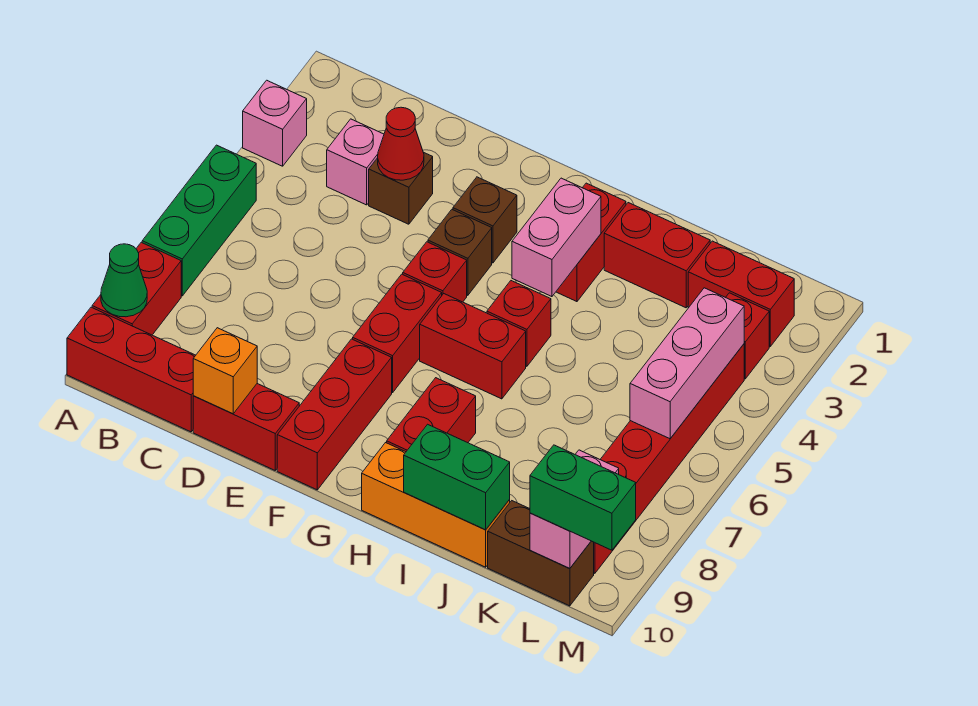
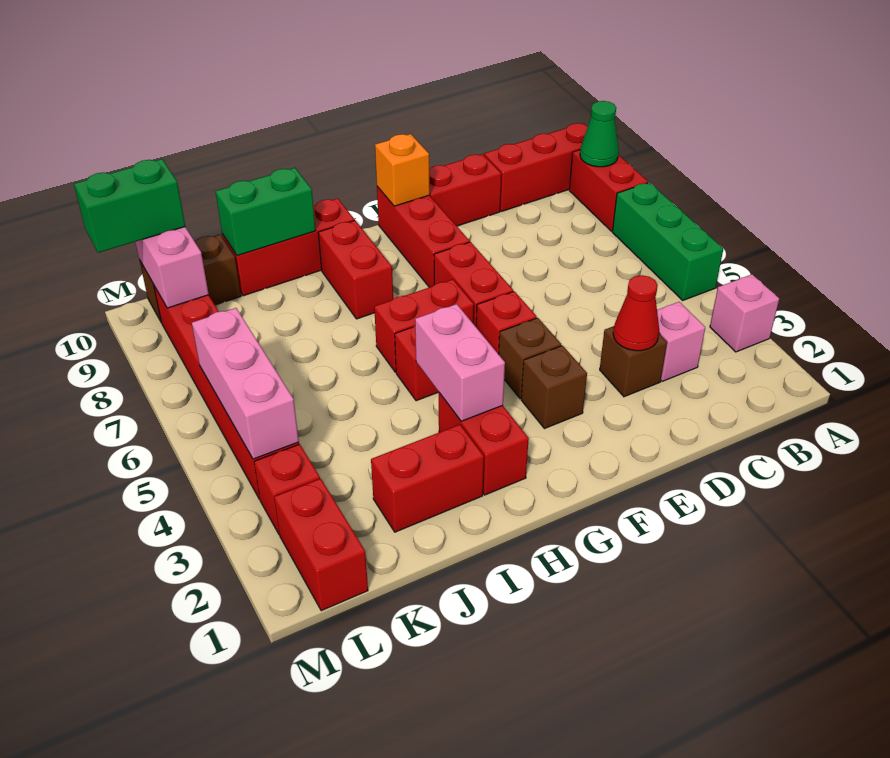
orange brick D10 level 2 -> orange brick F10 level 2
orange brick H10:J10 level 1 -> red brick H10:J10 level 1
red brick K2:L2 level 1 -> red brick L1:L2 level 1

